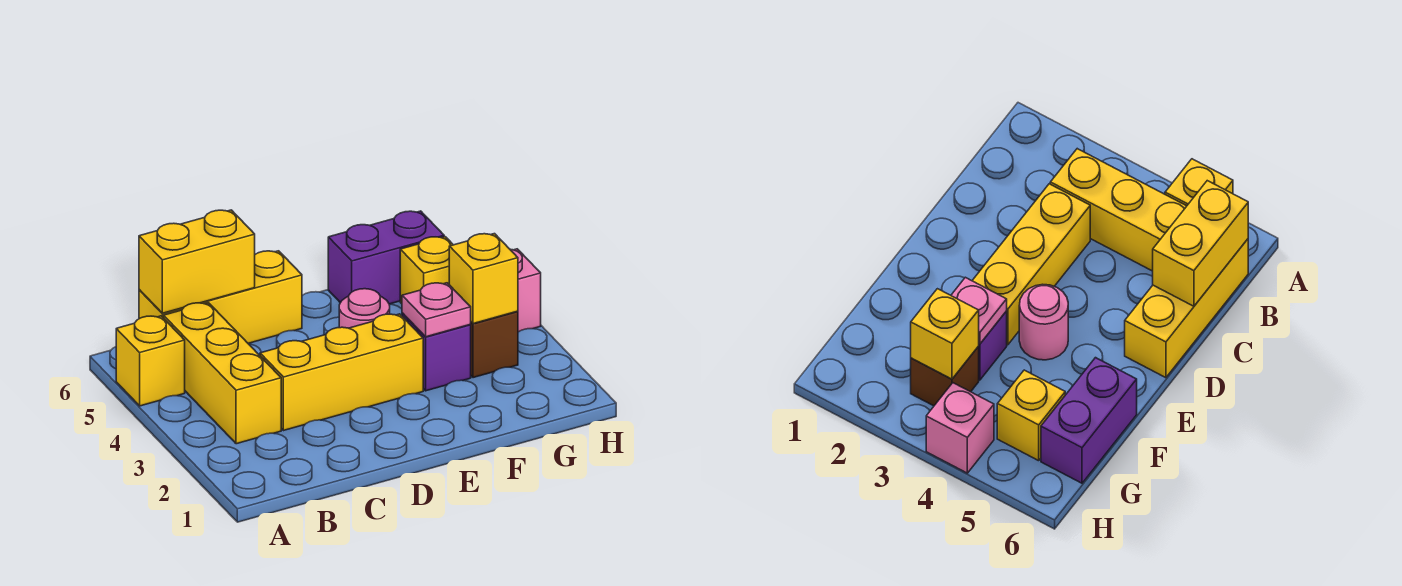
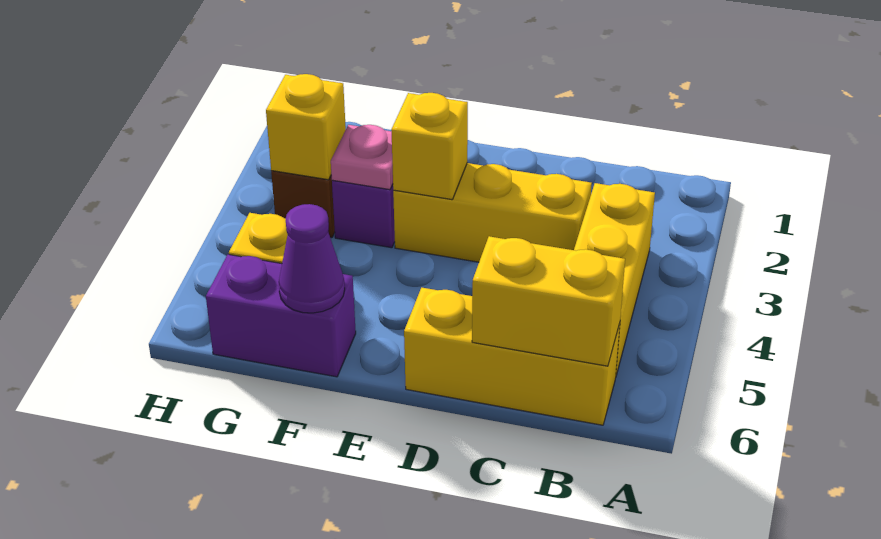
yellow brick A5 level 1 -> yellow brick E3 level 2
pink round brick E4 level 1 -> none
none -> purple cone F6 level 2
pink brick H4 level 1 -> none

